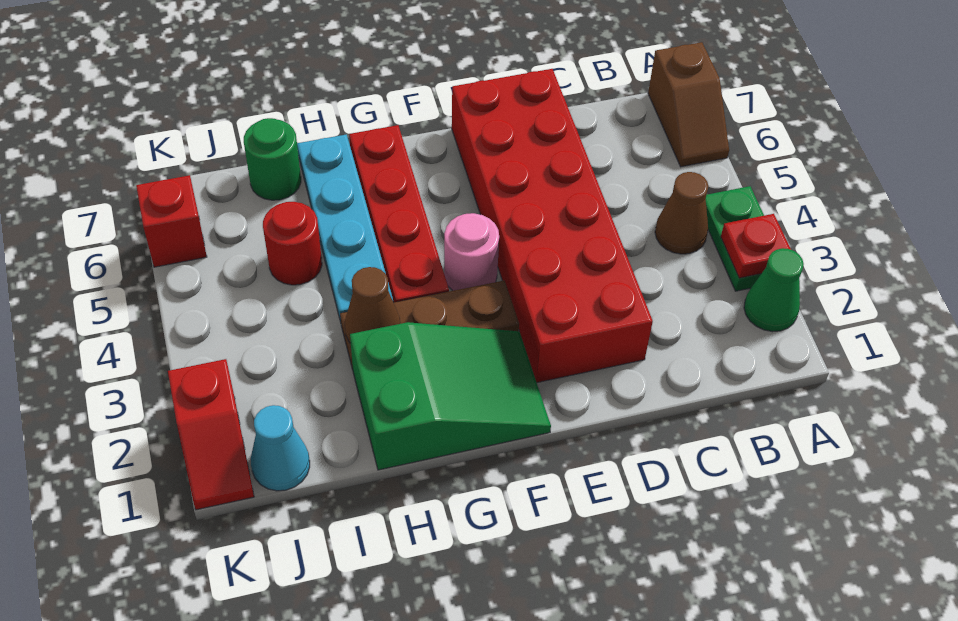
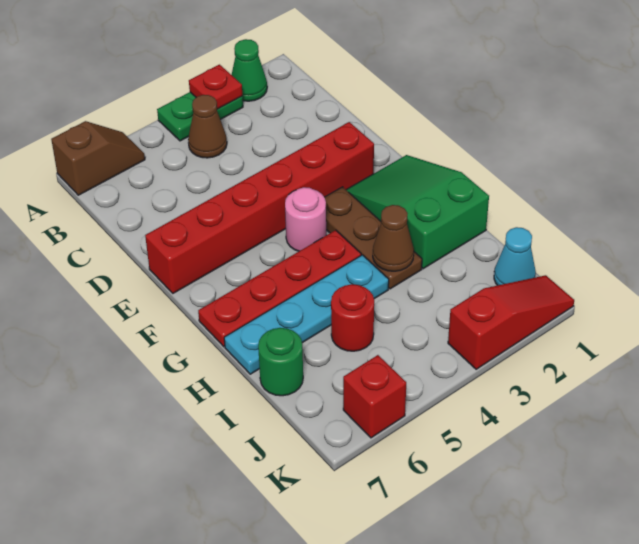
red brick D2:E7 level 1 -> red brick E2:E7 level 1
red slope K1:K2 level 1 top 2 -> red slope K1:K3 level 1 top 3

